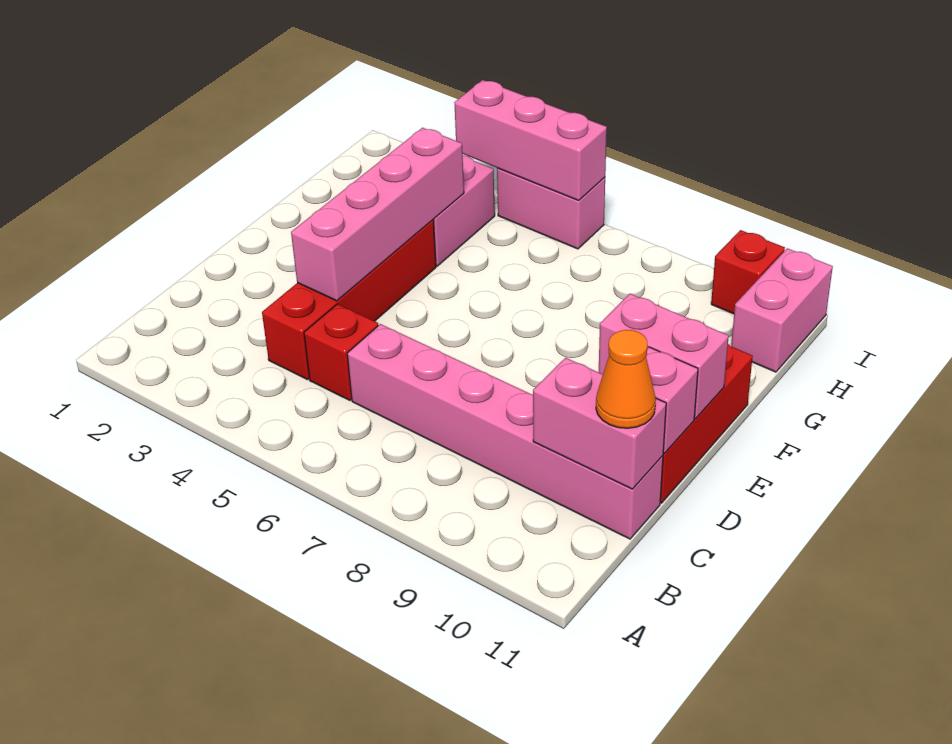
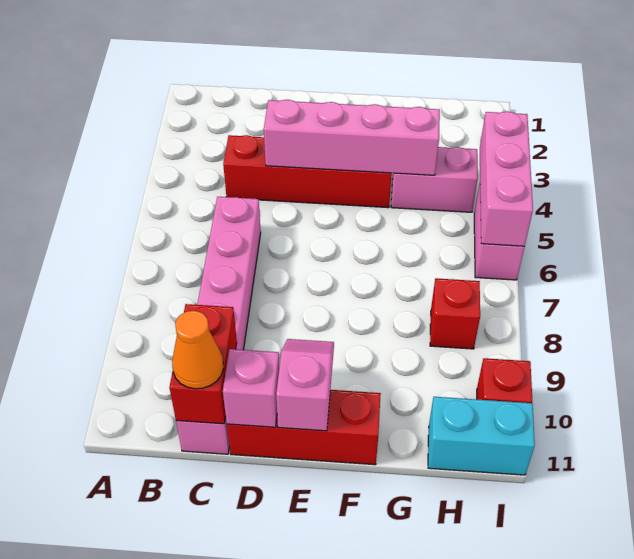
red brick C5 level 1 -> red brick H8 level 1
pink brick C10:C11 level 2 -> red brick C10:C11 level 2
pink brick E10:E11 level 2 -> pink slope E10:E11 level 2 top 11
pink brick H11:I11 level 1 -> cyan brick H11:I11 level 1

